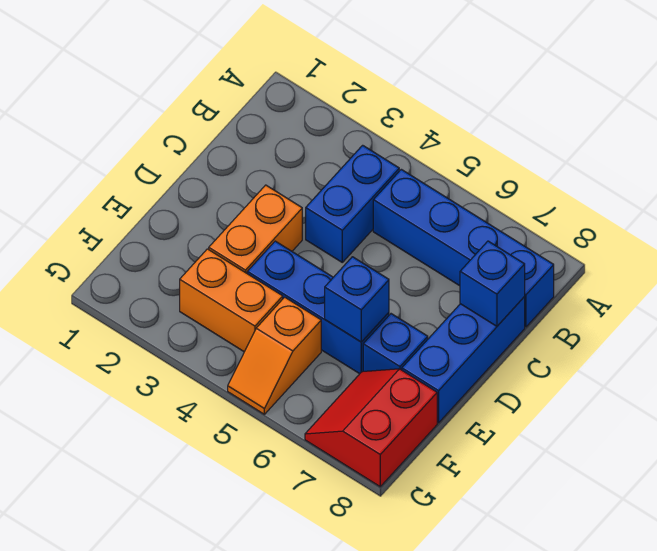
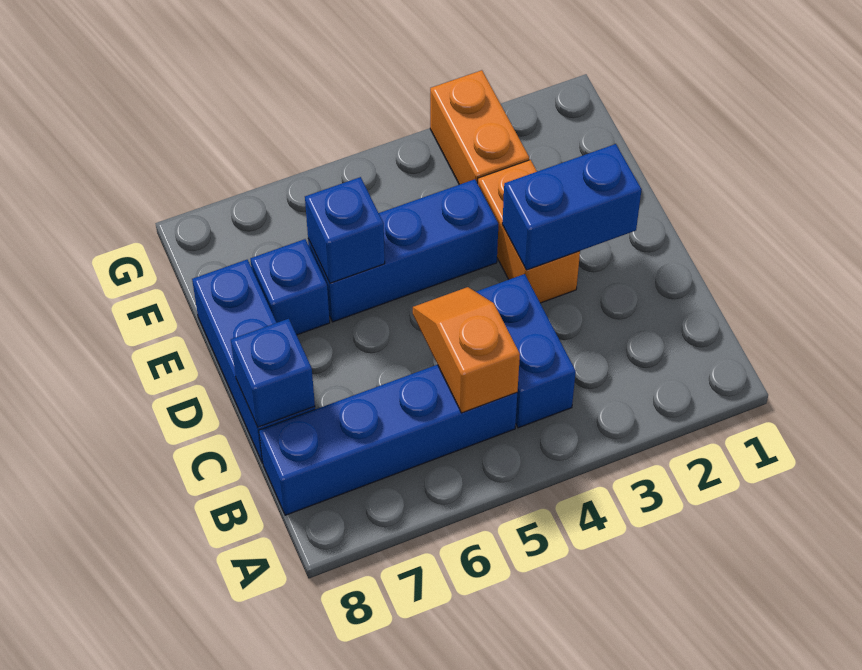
none -> blue brick D2:D3 level 2
orange brick F3:F4 level 1 -> orange brick F3:G3 level 1
orange slope F5:G5 level 1 top F -> orange slope B5:C5 level 2 top B
red slope F7:G8 level 1 top 8 -> none

